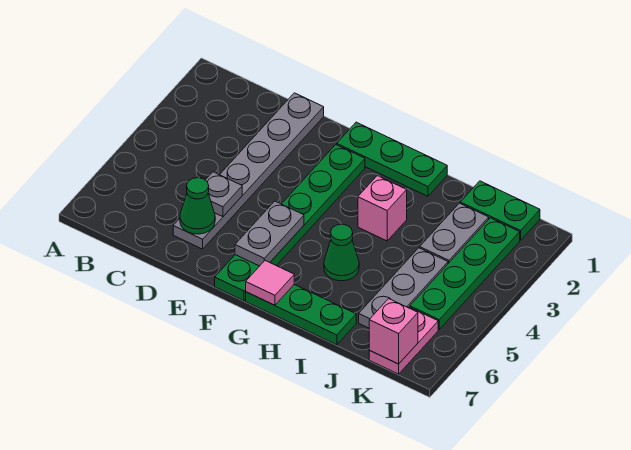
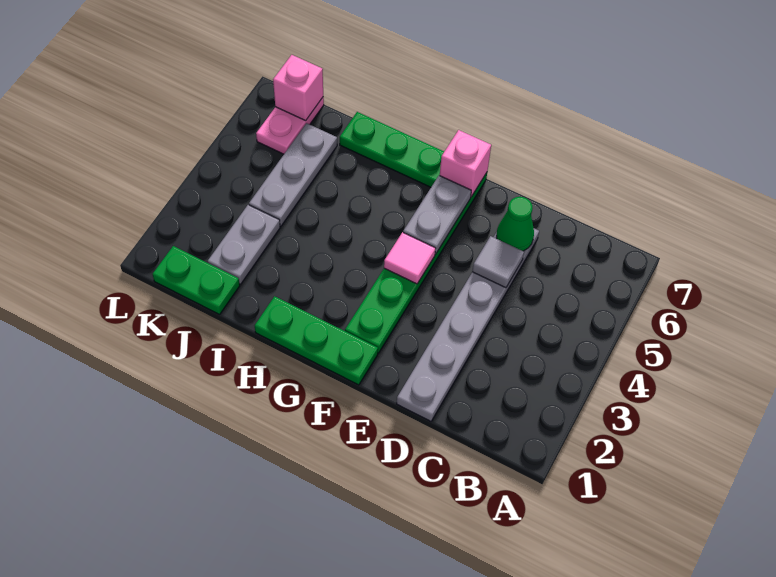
grey plate D5 level 2 -> grey tile D5 level 2
pink tile G7 level 2 -> pink tile F4 level 2
pink brick H3 level 1 -> pink brick F7 level 2
green cone H5 level 1 -> none
green plate K2:K5 level 1 -> none

